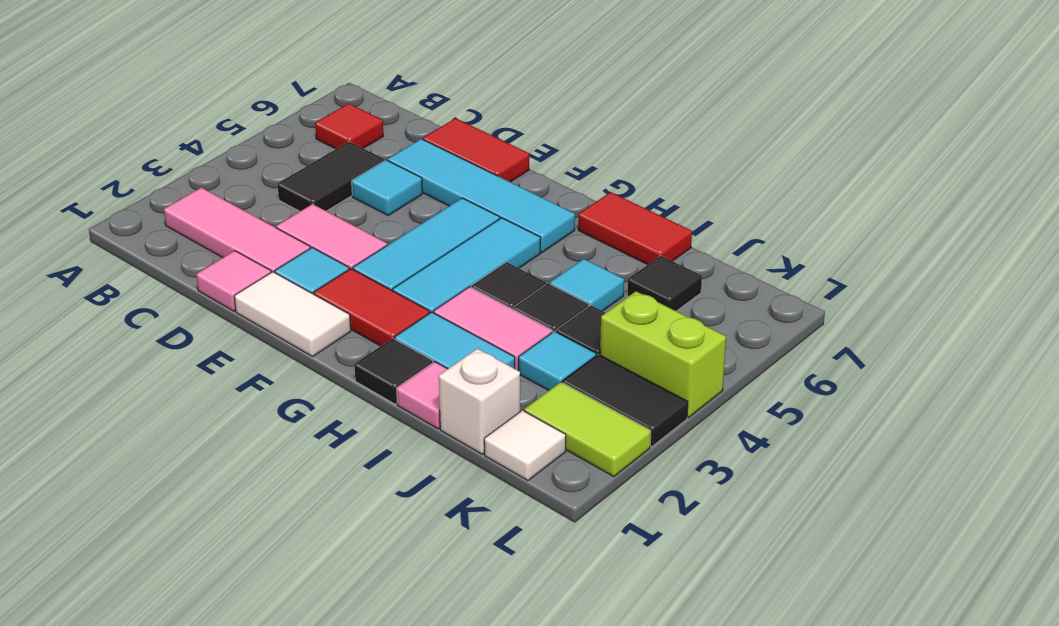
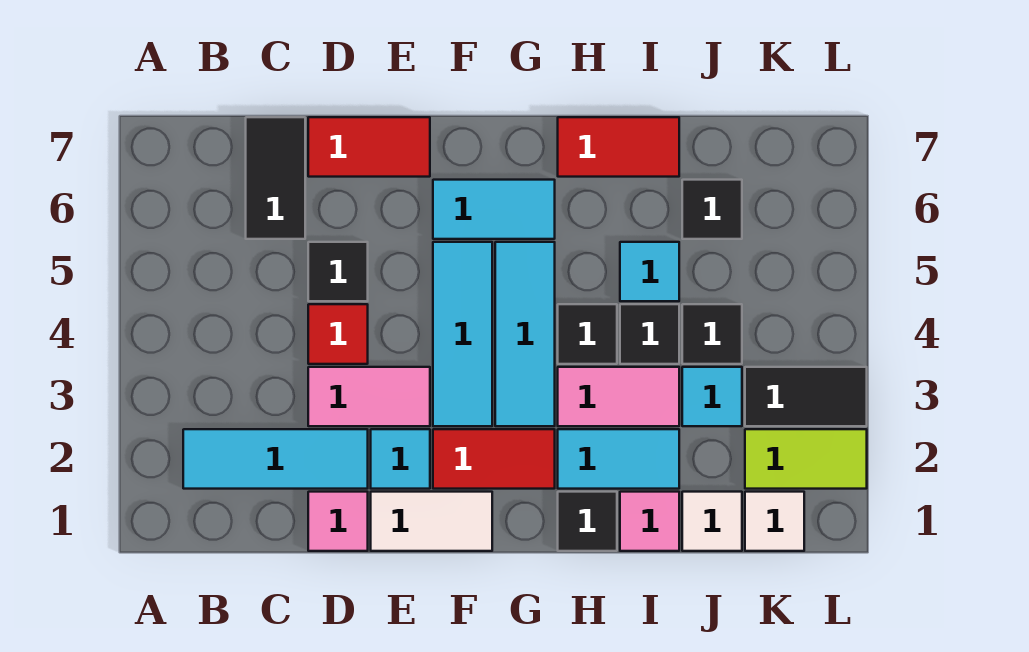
pink tile B2:D2 level 1 -> cyan tile B2:D2 level 1
red tile B6 level 1 -> red tile D4 level 1
black tile C4:C5 level 1 -> black tile C6:C7 level 1
cyan tile D5 level 1 -> black tile D5 level 1
cyan tile D6:G6 level 1 -> cyan tile F6:G6 level 1
white brick J1 level 1 -> white tile J1 level 1
lime brick K4:L4 level 1 -> none

